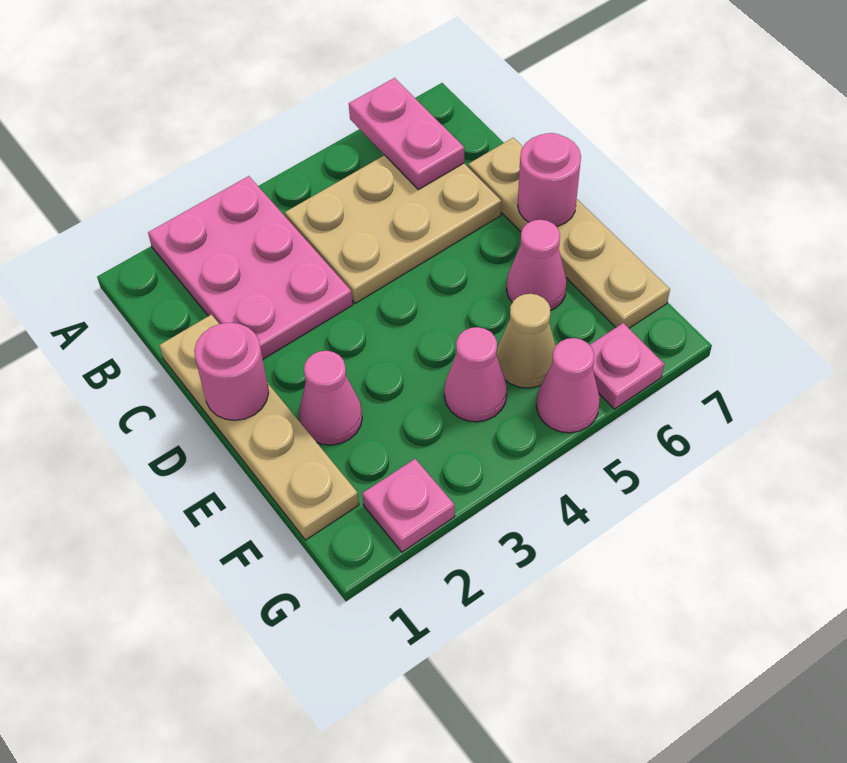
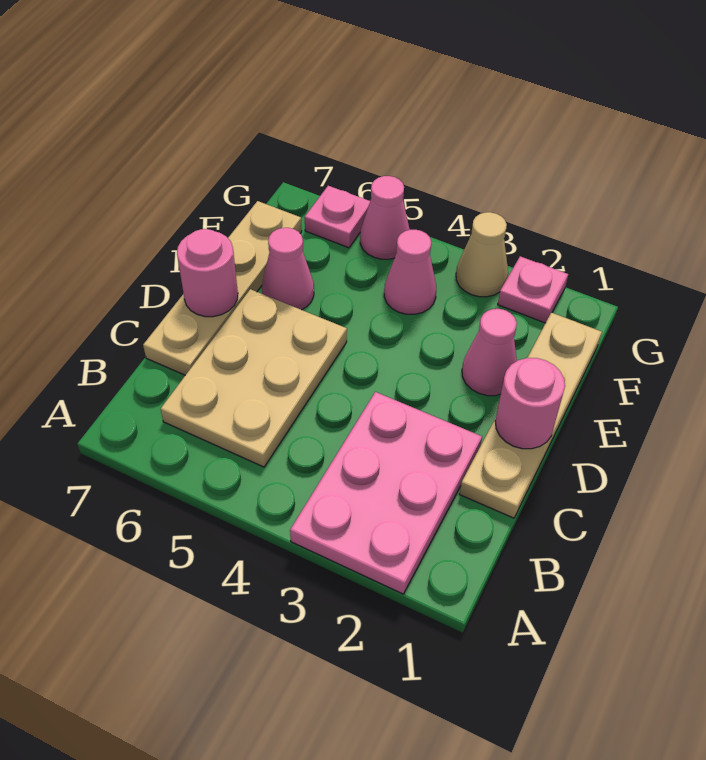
pink plate A6:B6 level 2 -> none
tan plate B4:C6 level 1 -> tan plate B5:D6 level 1
tan cone F5 level 1 -> tan cone G3 level 1

